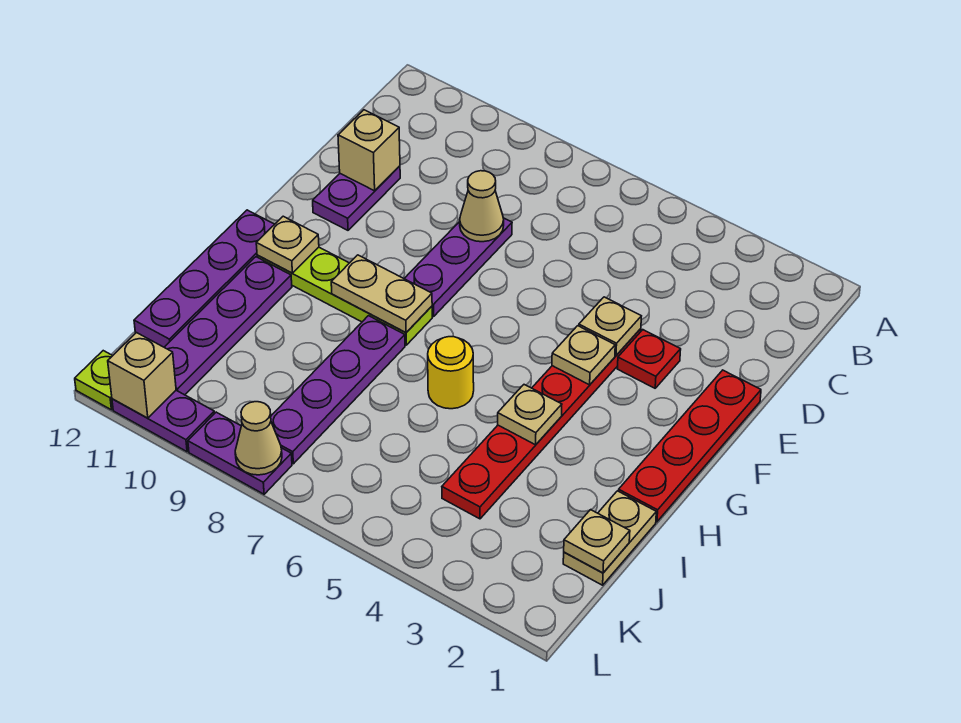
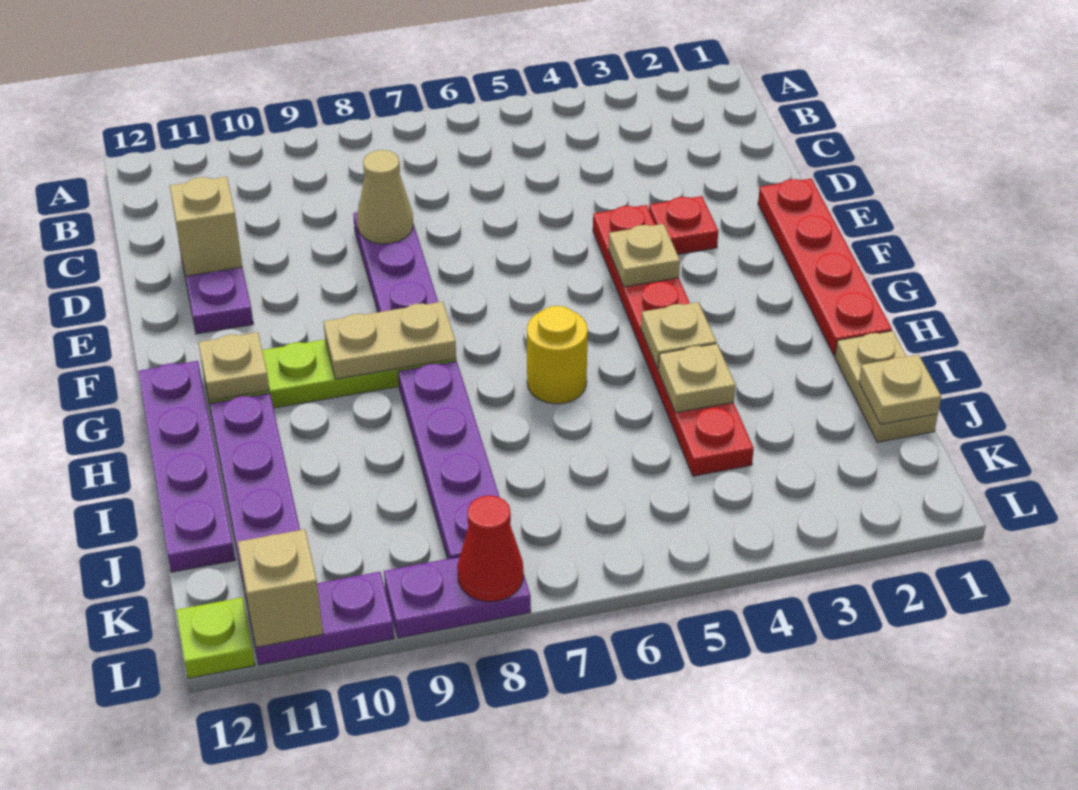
tan plate E4 level 2 -> tan plate I4 level 2
tan cone L8 level 2 -> red cone L8 level 2

